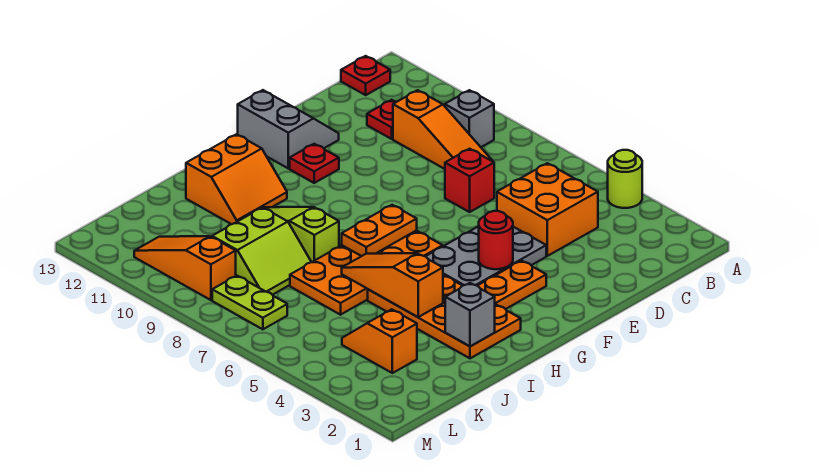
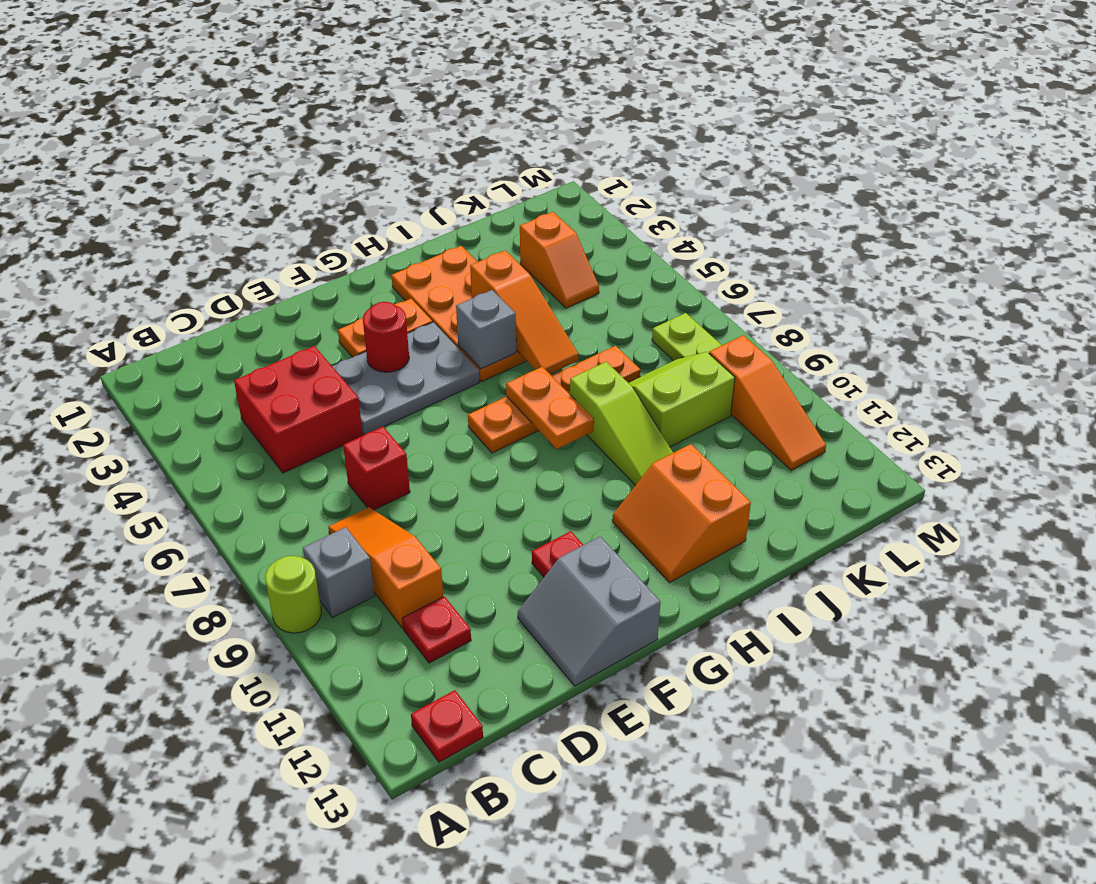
lime round brick A4 level 1 -> lime round brick A9 level 1
orange brick C4:D5 level 1 -> red brick C4:D5 level 1
orange plate G6:J7 level 1 -> orange plate G7:J7 level 1
orange plate G7:H7 level 2 -> orange plate H7:H8 level 2
orange slope H11:I12 level 1 top 12 -> orange slope H11:I12 level 1 top I
grey brick I2 level 2 -> grey brick H5 level 2

